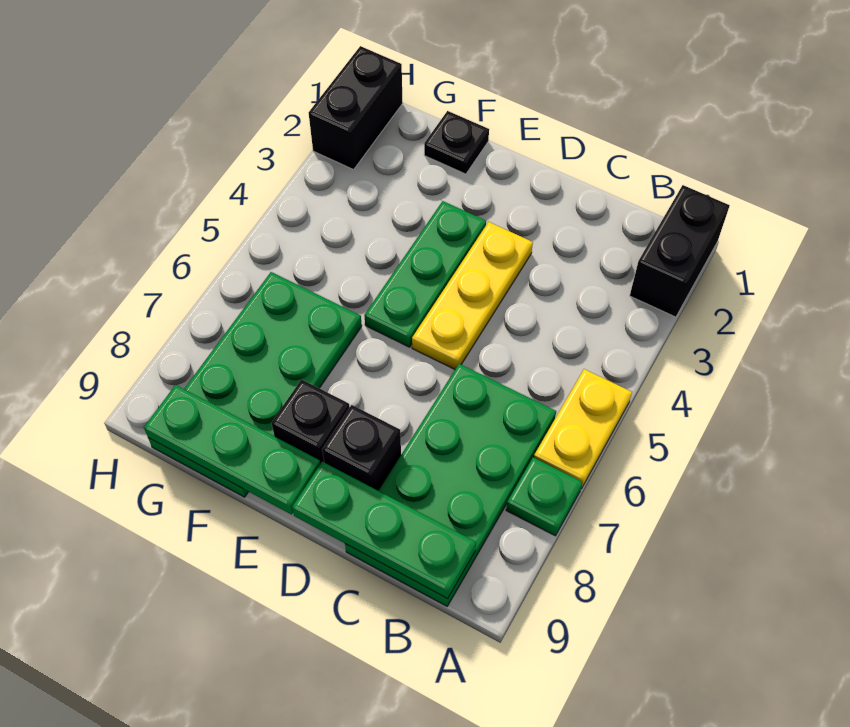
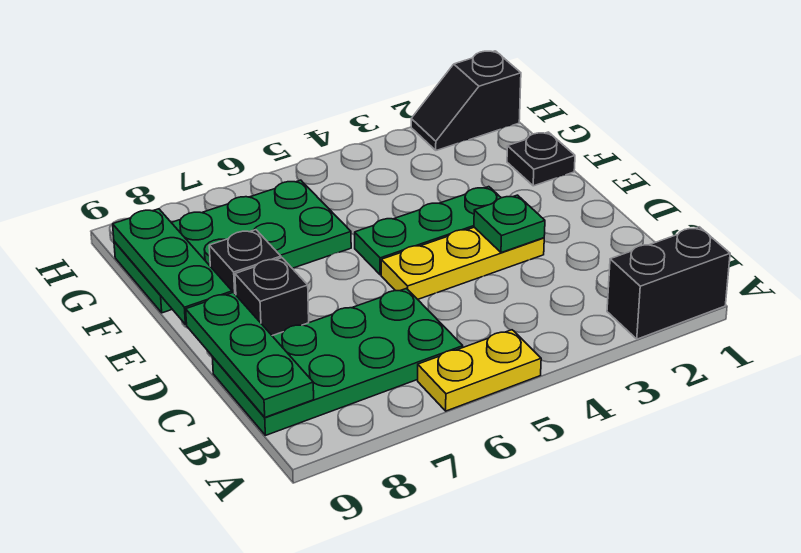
green plate A7 level 1 -> green plate D3 level 2
black brick H1:H2 level 1 -> black slope H1:H2 level 1 top 1

